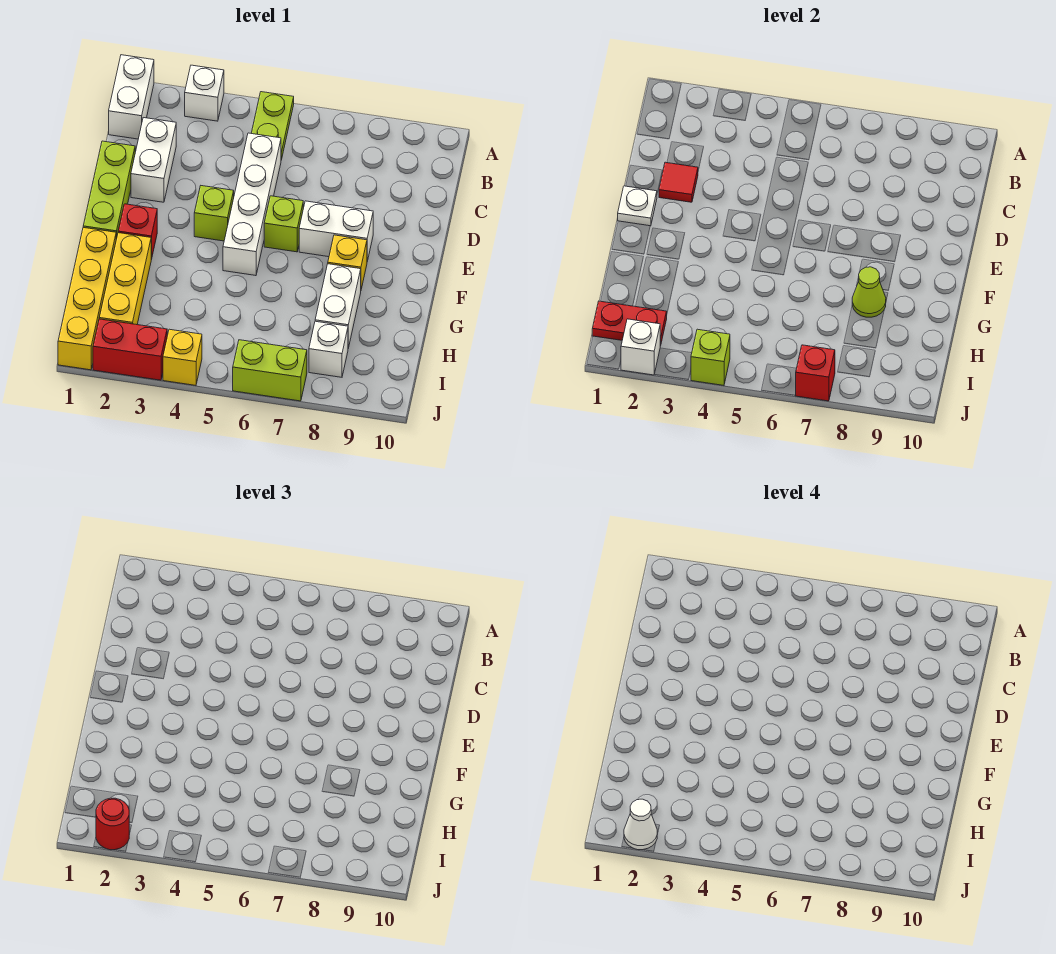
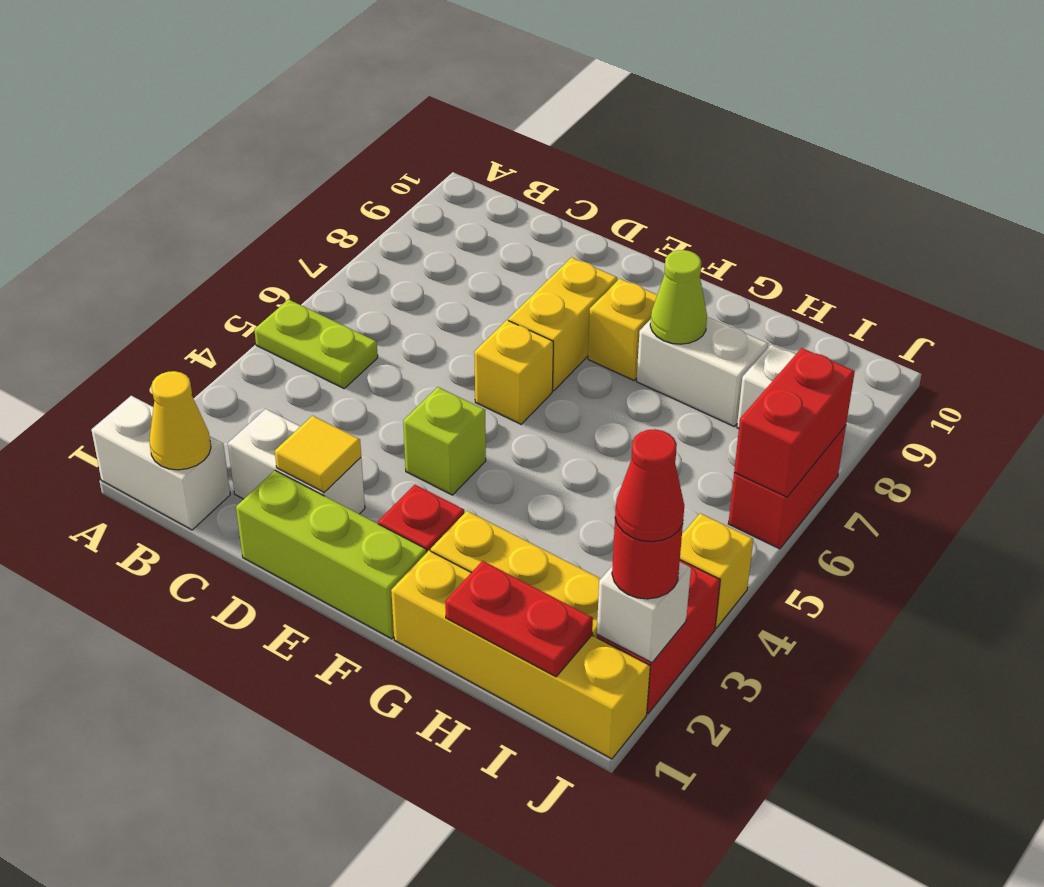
white brick A3 level 1 -> none
none -> yellow cone B1 level 2
white brick C5:F5 level 1 -> none
red tile D2 level 2 -> yellow tile D2 level 2
white plate E1 level 2 -> none
lime brick E6 level 1 -> yellow brick E6 level 1
white brick E7:E8 level 1 -> yellow brick E7:E8 level 1
red plate I1:I2 level 2 -> red plate H1:I1 level 2
white cone J2 level 4 -> red cone J2 level 4
lime brick J4 level 2 -> none
lime brick J6:J7 level 1 -> red brick J6:J7 level 1
red brick J7 level 2 -> red brick J6:J7 level 2

